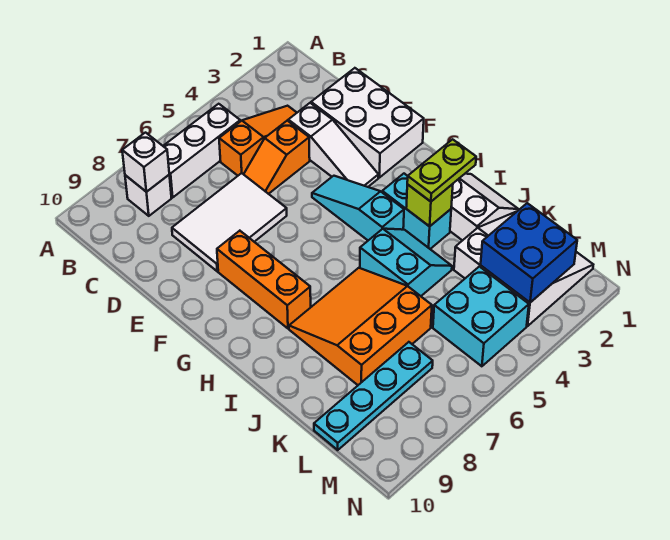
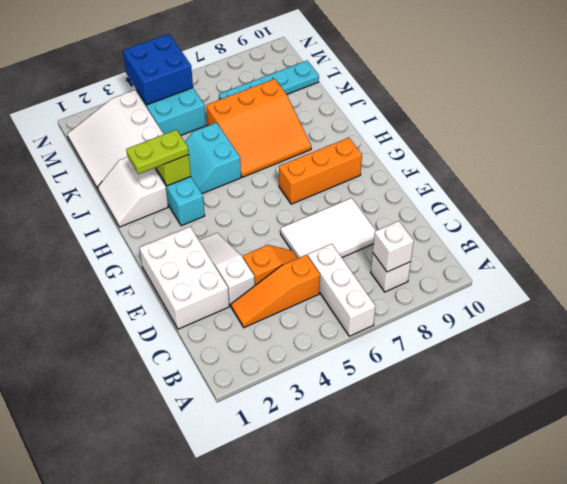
white brick B5:B7 level 1 -> white brick A6:C6 level 1
cyan slope F4:H4 level 1 top H -> none
orange brick F8:H8 level 1 -> orange brick G7:G9 level 1
blue brick L2:M3 level 2 -> blue brick M4:N5 level 2

